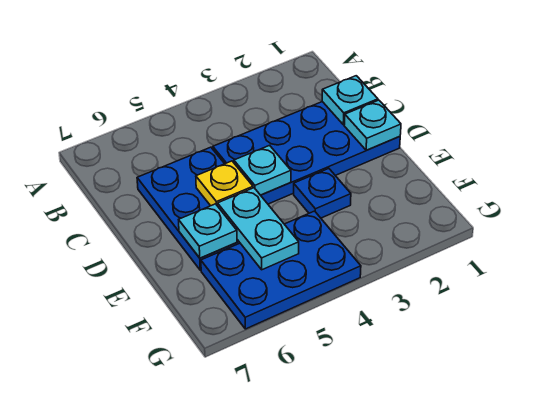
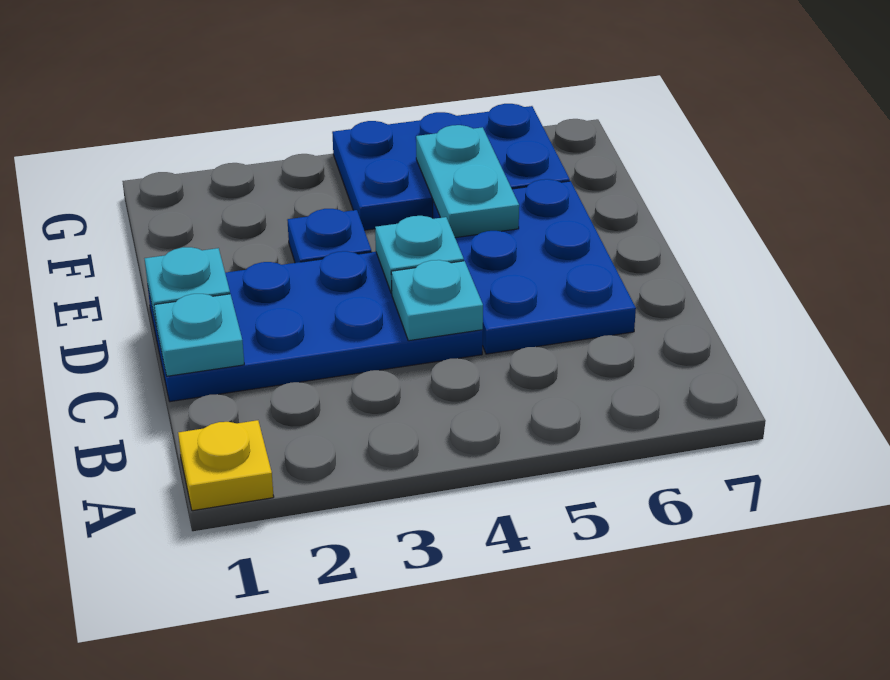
yellow plate D5 level 2 -> yellow plate A1 level 1
cyan plate E6 level 2 -> cyan plate C4 level 2

